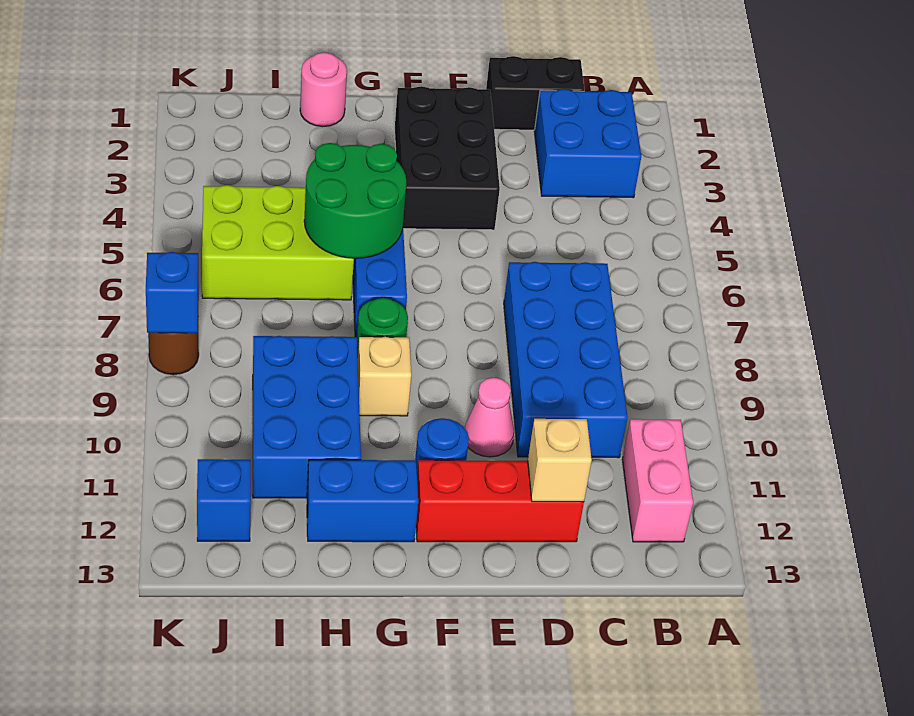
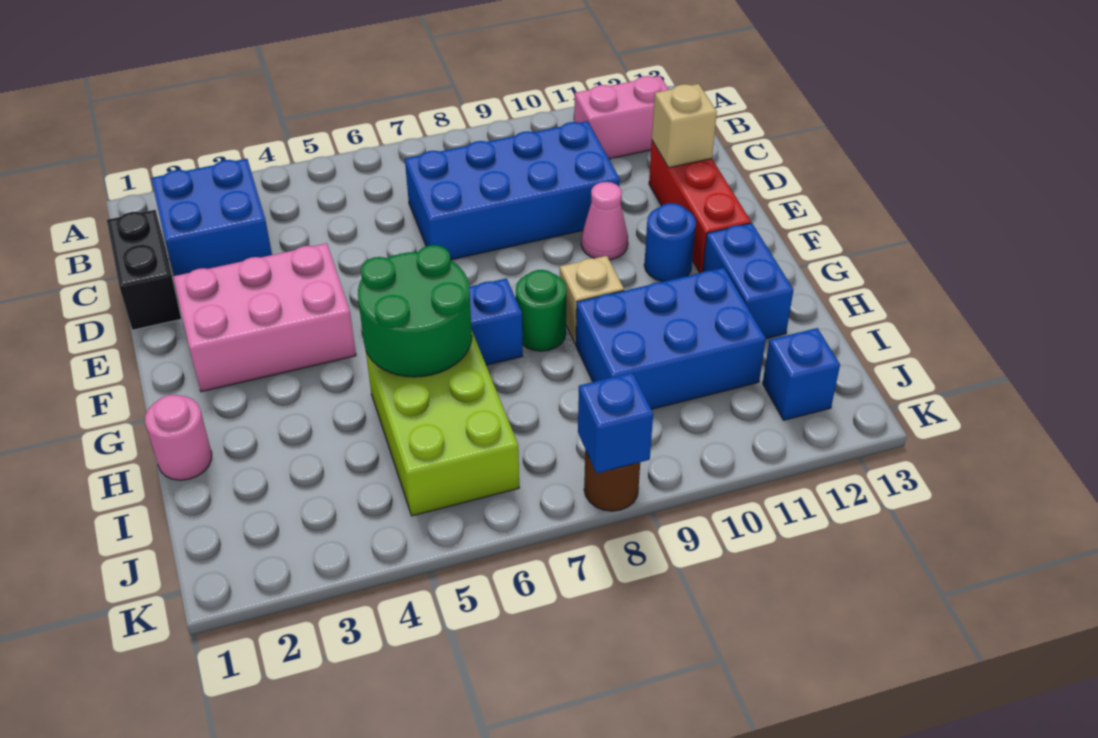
black brick E2:F4 level 1 -> pink brick E2:F4 level 1

